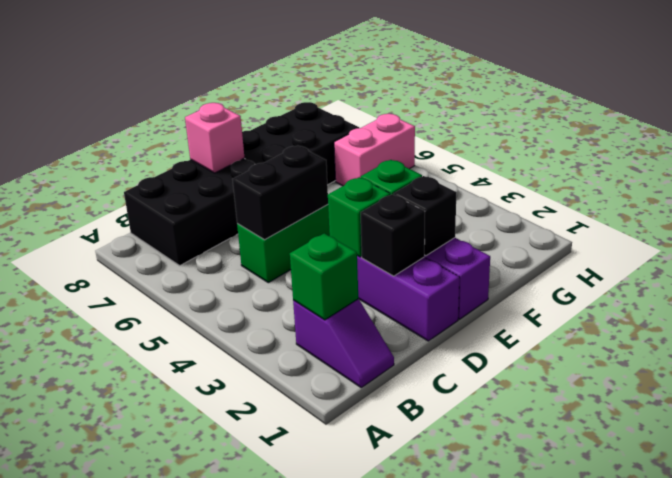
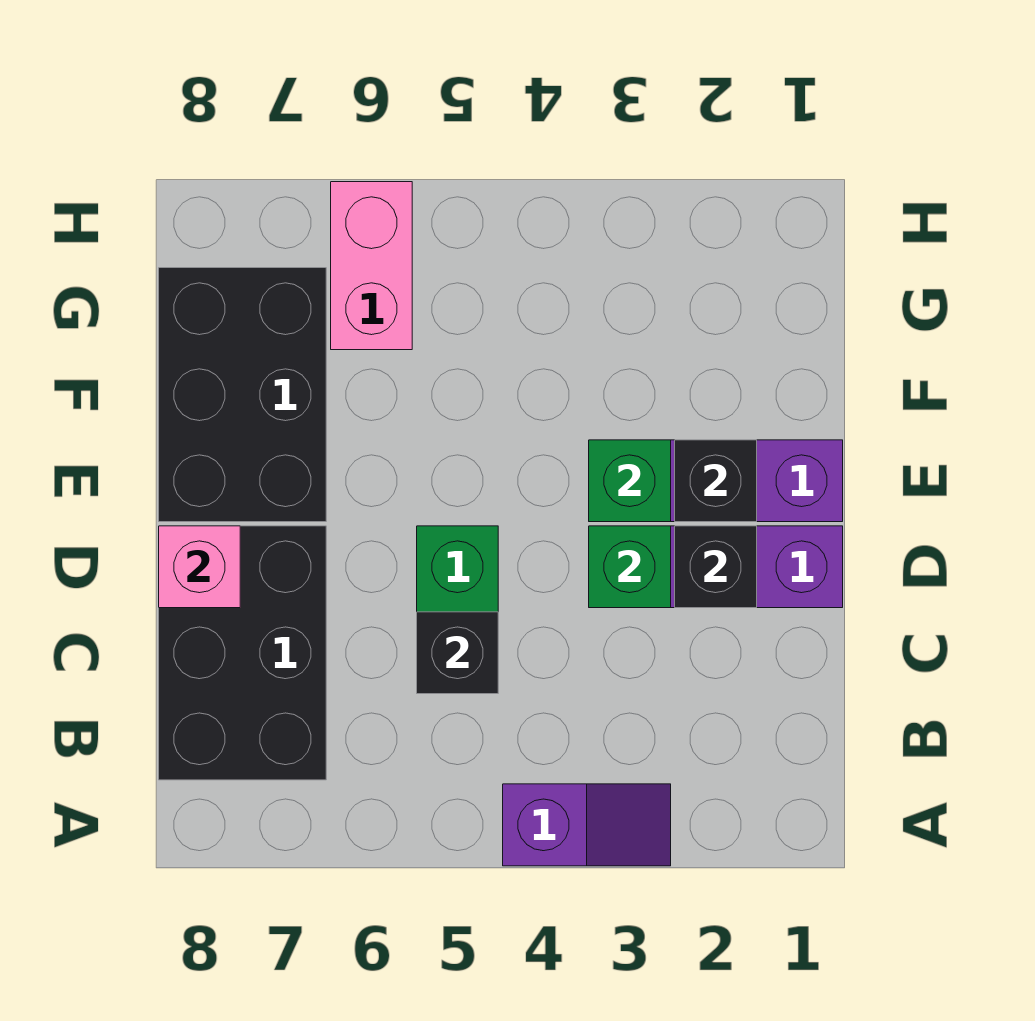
purple slope B1:B2 level 1 top 2 -> purple slope A3:A4 level 1 top 4
green brick B2 level 2 -> none
black brick C5:D5 level 2 -> black brick C5 level 2

